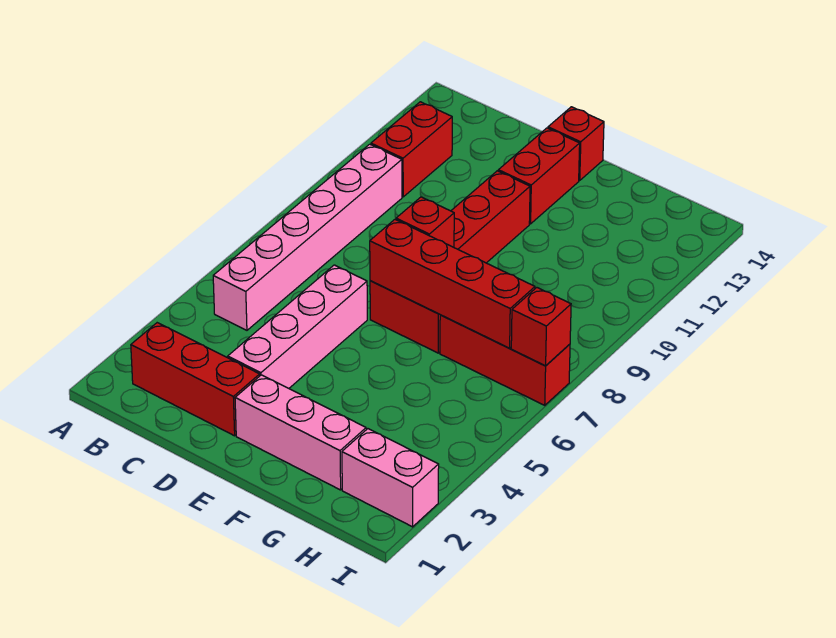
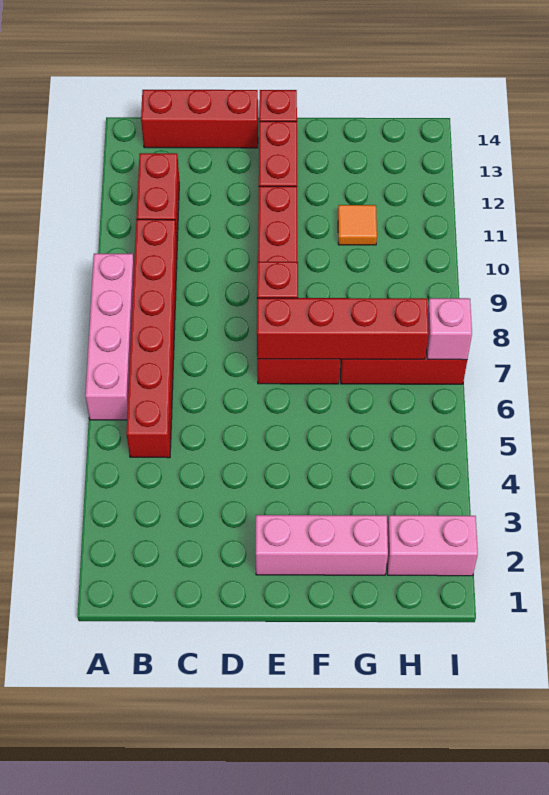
red brick B2:D2 level 1 -> red brick B14:D14 level 1
pink brick B5:B10 level 1 -> red brick B5:B10 level 1
pink brick D3:D6 level 1 -> pink brick A6:A9 level 1
none -> orange tile G11 level 1
red brick I7 level 2 -> pink brick I7 level 2

